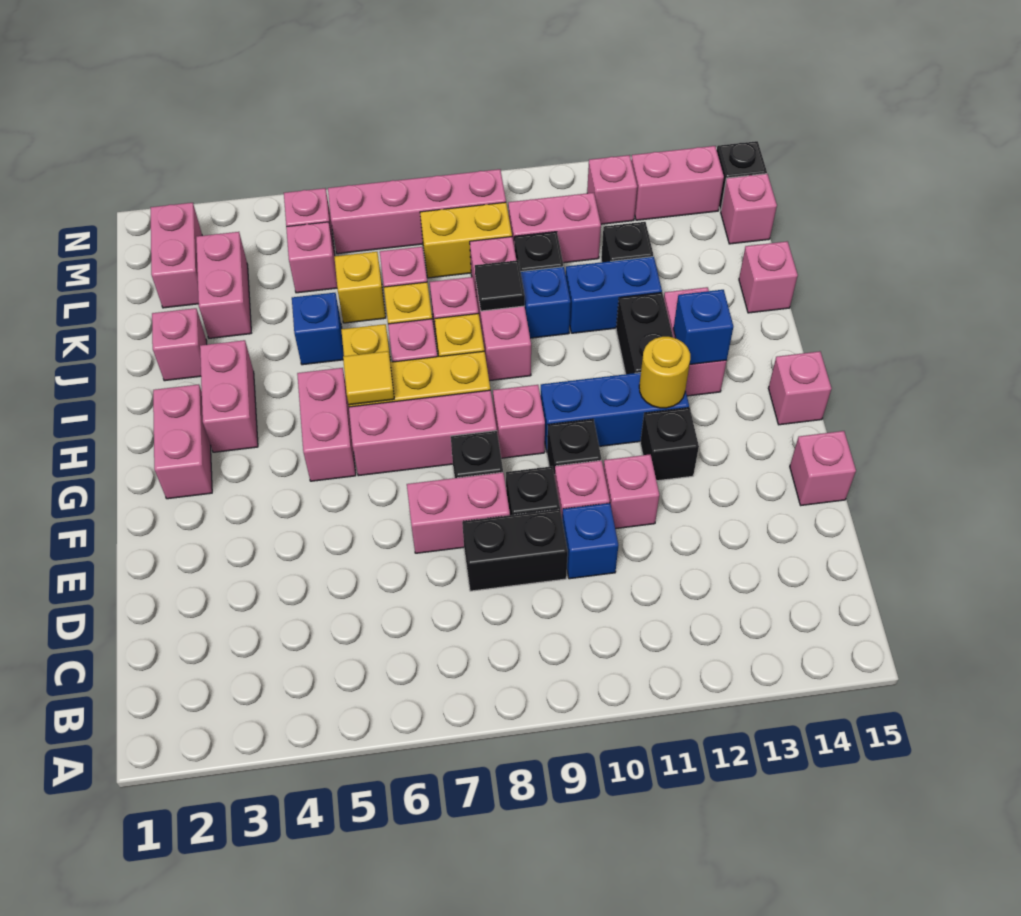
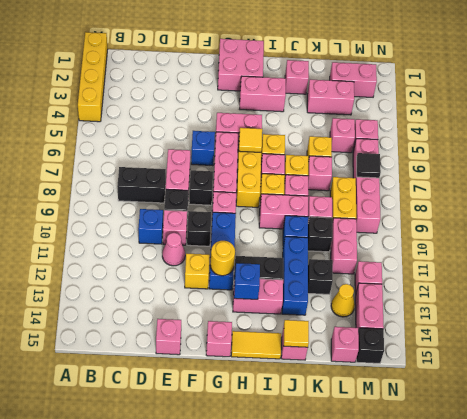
none -> yellow brick A1:A4 level 1
black brick D8:D9 level 1 -> black brick C8:D8 level 1
pink brick E11 level 1 -> pink cone E11 level 1
black brick F12 level 1 -> yellow brick F12 level 1
pink brick G2:H2 level 1 -> pink brick G1:H2 level 1
none -> yellow tile H15:I15 level 1
blue brick J5 level 1 -> blue brick F6 level 1
black tile J9 level 2 -> black tile M7 level 2
blue brick J11:J12 level 1 -> blue brick J11:J13 level 1
none -> yellow tile J15 level 2
none -> yellow cone L13 level 1

